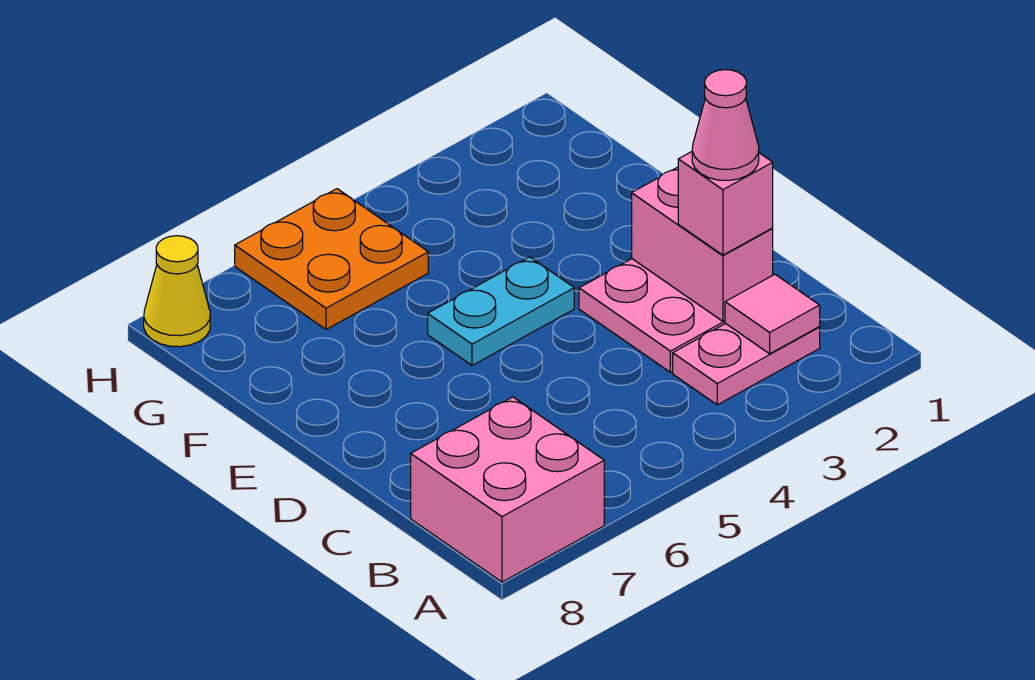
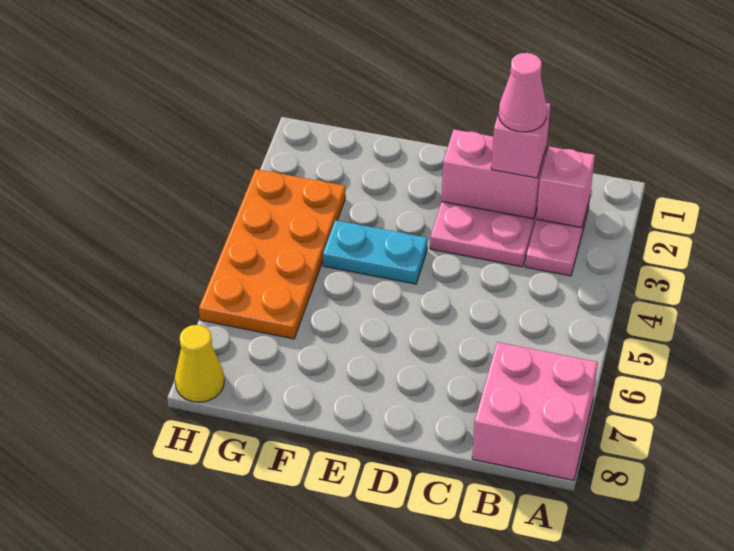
pink tile B2 level 2 -> pink brick B2 level 2
cyan plate E4:E5 level 1 -> cyan plate E4:F4 level 1
orange plate G5:H6 level 1 -> orange plate G3:H6 level 1

